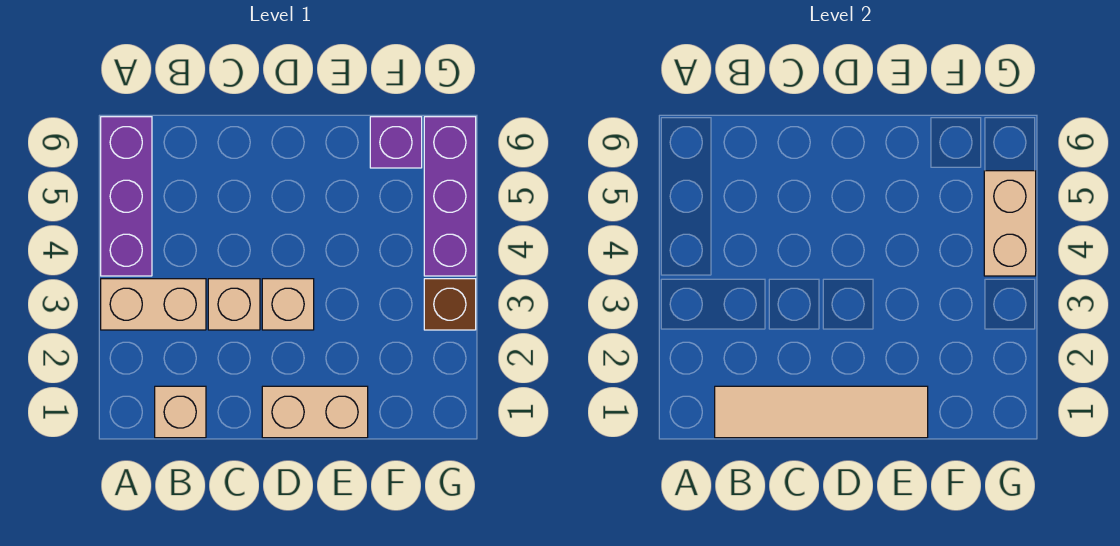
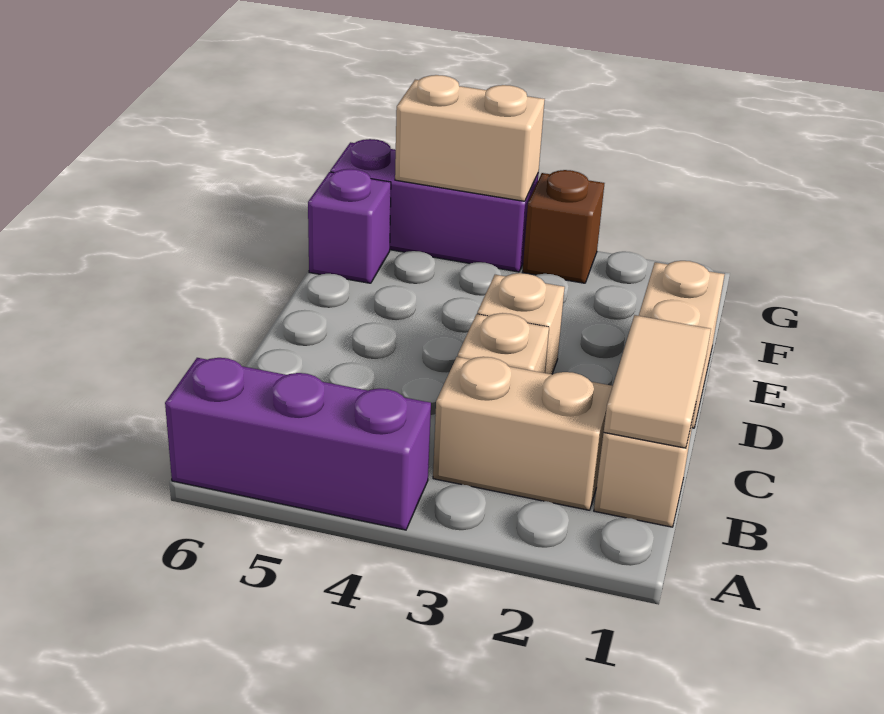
tan brick A3:B3 level 1 -> tan brick B2:B3 level 1
tan tile B1:E1 level 2 -> tan tile B1:C1 level 2

